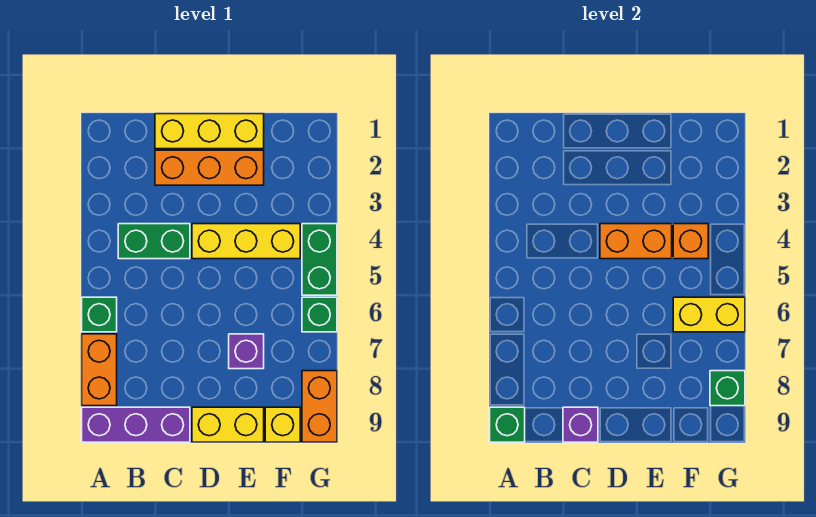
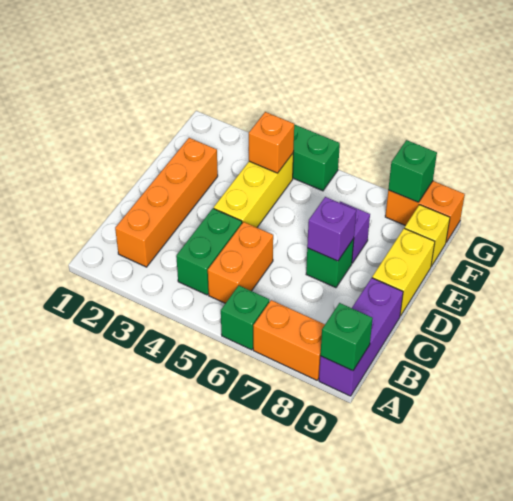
yellow brick C1:E1 level 1 -> none
orange brick C2:E2 level 1 -> orange brick B2:E2 level 1
purple brick C9 level 2 -> purple brick D7 level 2
orange brick D4:E4 level 2 -> orange brick B5:C5 level 1
yellow brick F6:G6 level 2 -> none
green brick G6 level 1 -> green brick D7 level 1

